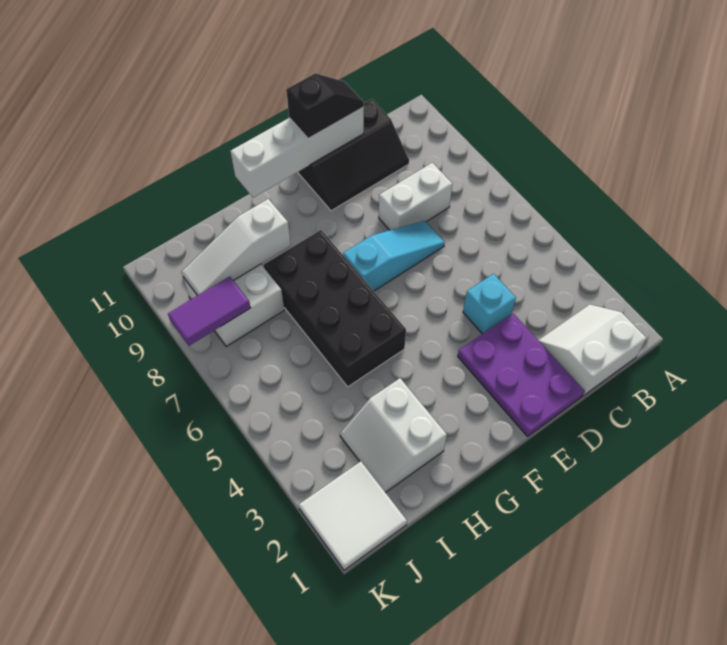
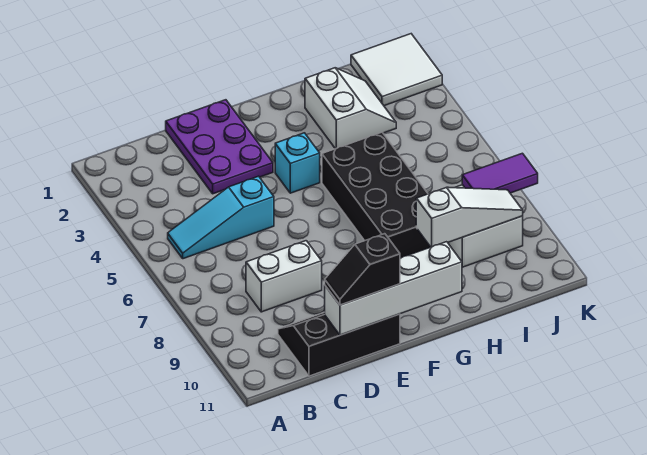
white slope B1:C2 level 1 top 1 -> none
cyan brick D4 level 1 -> cyan brick F4 level 1
cyan slope D7:F7 level 1 top F -> cyan slope B5:D5 level 1 top D

